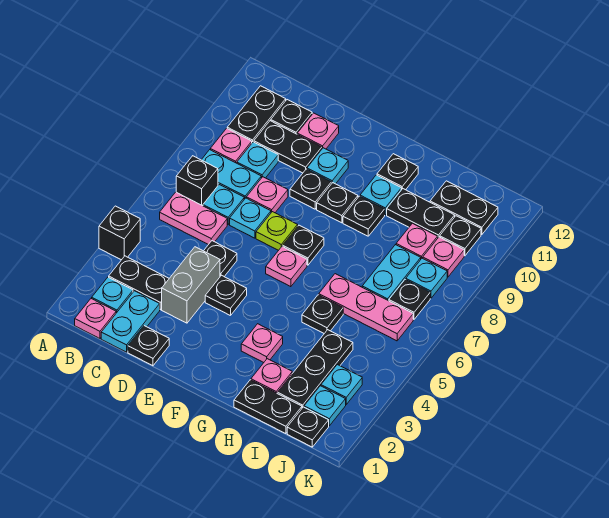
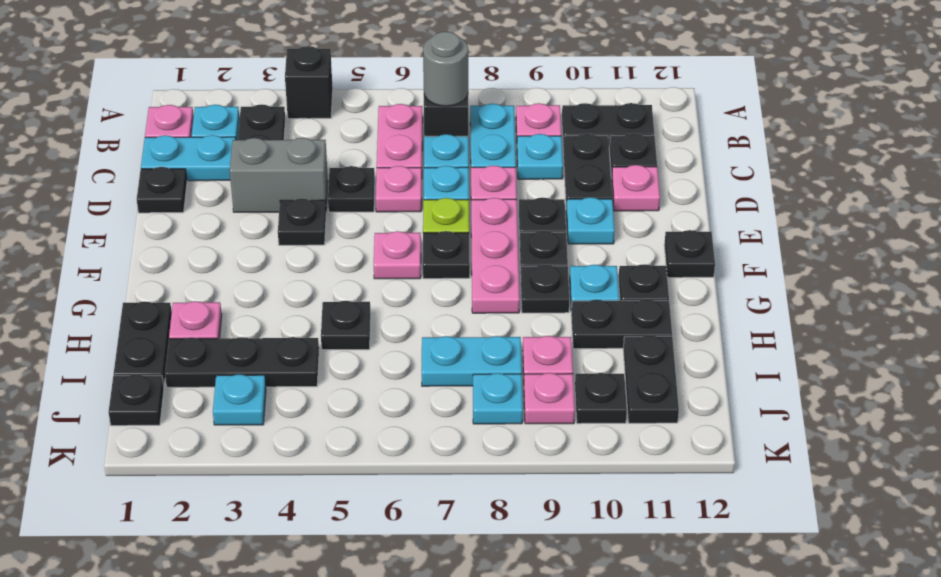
none -> grey round brick B7 level 2
pink plate G3 level 1 -> pink plate D6 level 1
pink plate H6:J6 level 1 -> pink plate E8:G8 level 1
black plate H10:I10 level 1 -> black plate H10:H11 level 1
cyan plate J2 level 1 -> none
black plate J7 level 1 -> black plate F12 level 1

